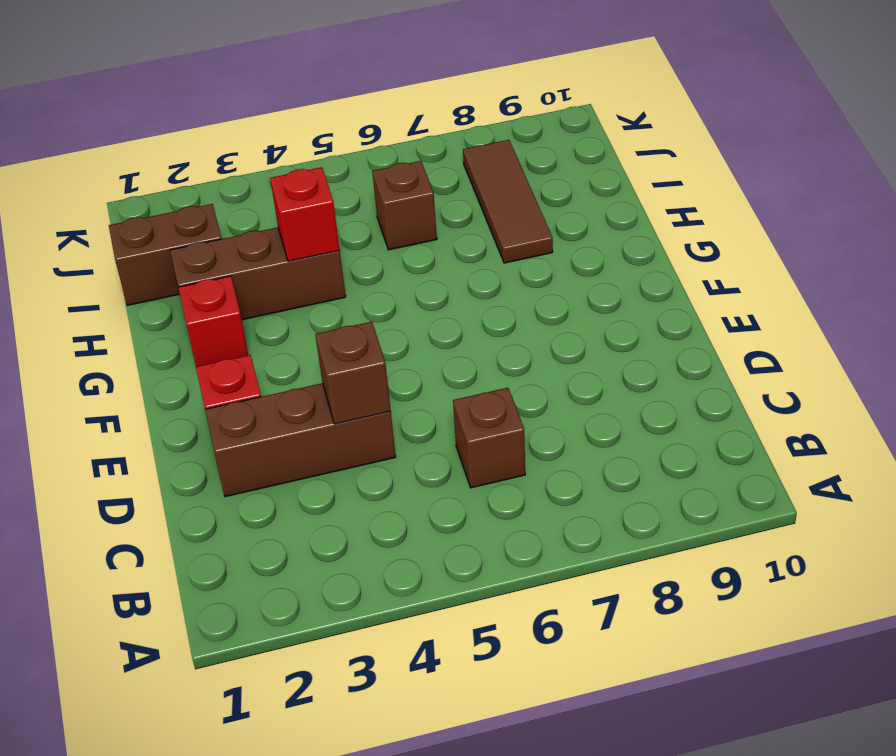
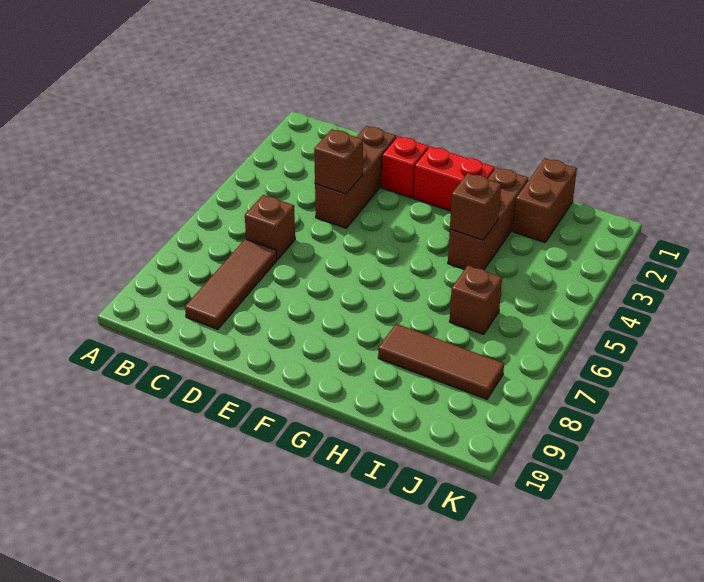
none -> brown tile C7:C9 level 1
red brick G2 level 1 -> red brick F2:G2 level 1
red brick H4 level 2 -> brown brick H4 level 2

